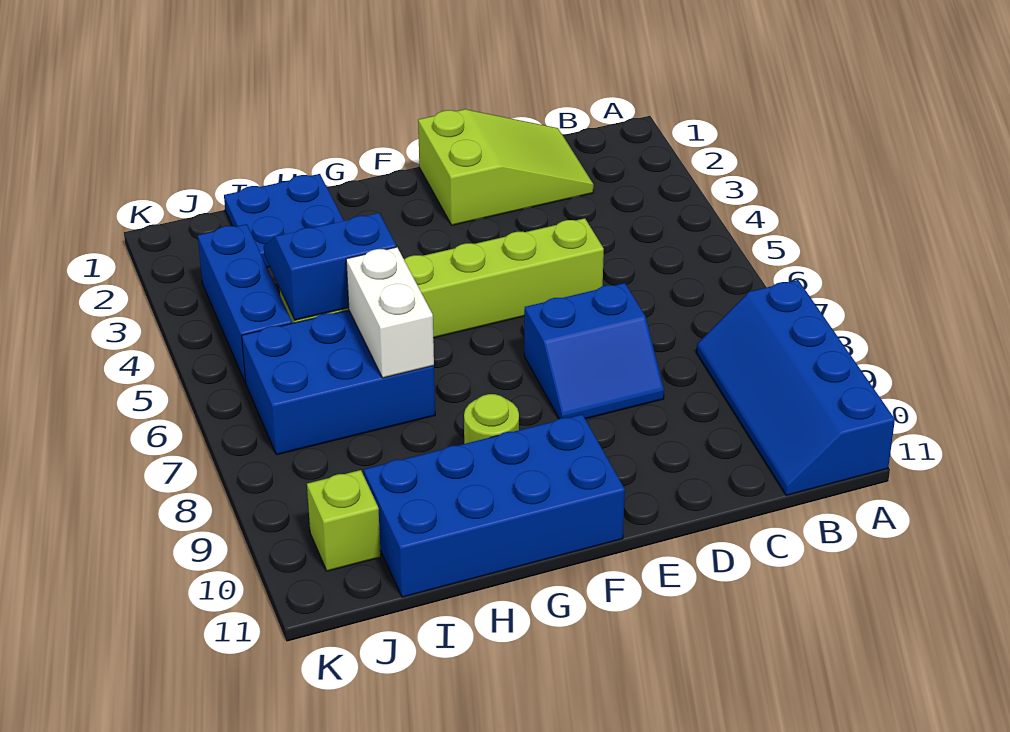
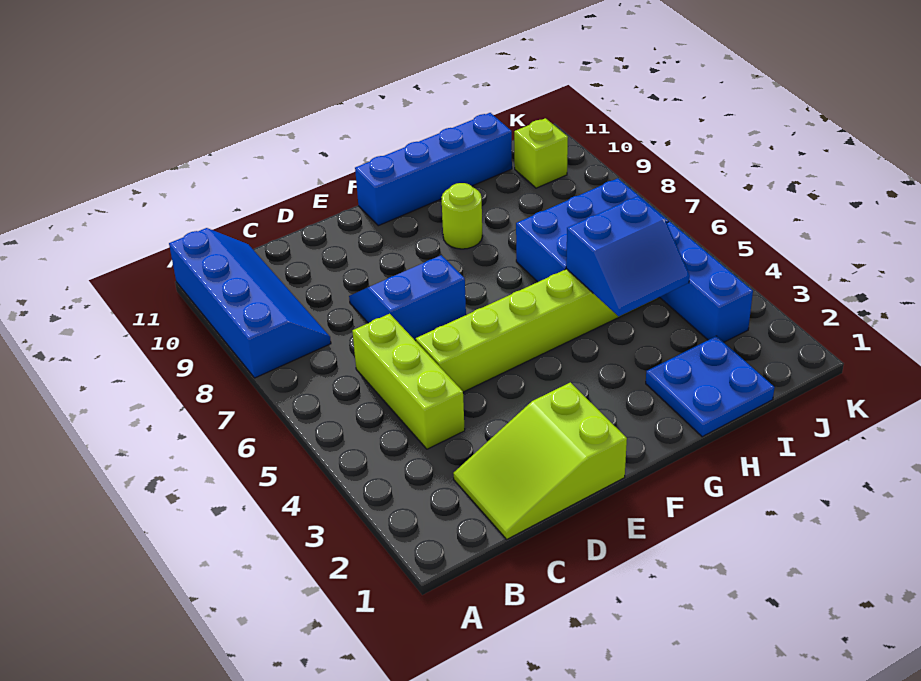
none -> lime brick C4:C6 level 1
blue brick F10:I11 level 1 -> blue brick F11:I11 level 1
white brick H6:H7 level 2 -> none

